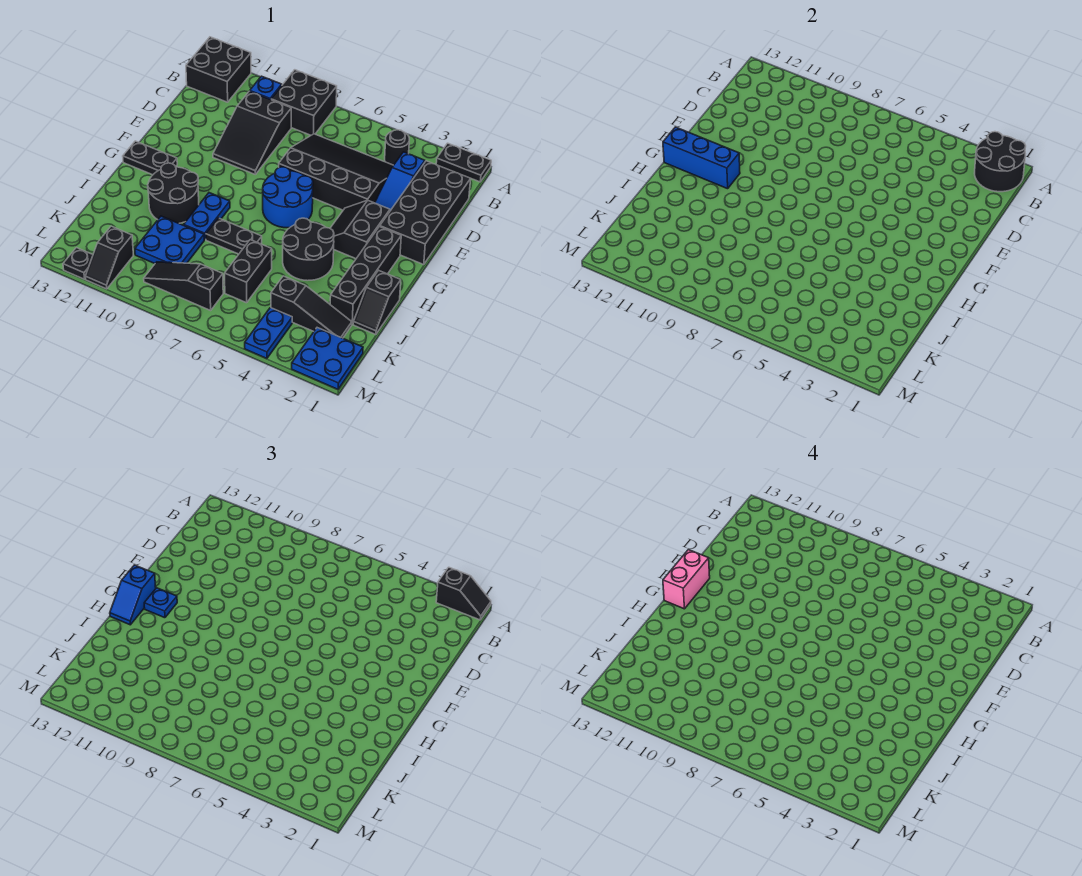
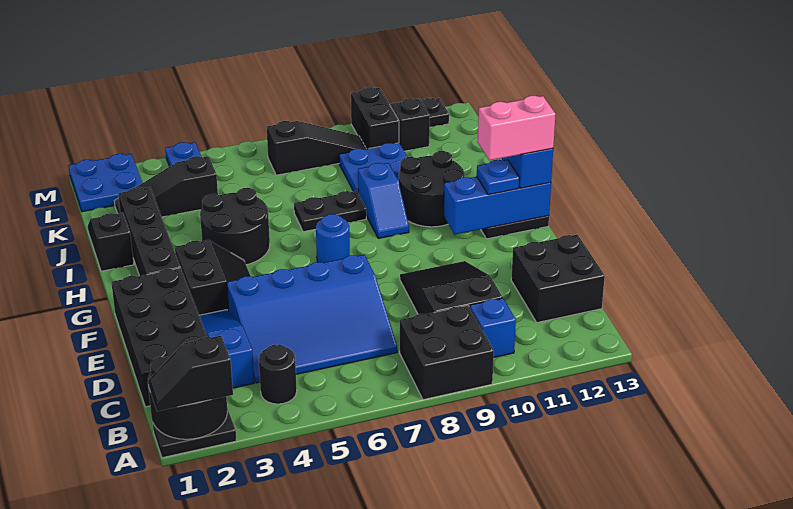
black brick A12:B13 level 1 -> black brick C12:D13 level 1
black slope C4:E7 level 1 top E -> blue slope C4:E7 level 1 top E
blue round brick F6:G7 level 1 -> blue round brick G7 level 1
pink brick F13:G13 level 4 -> pink brick G12:G13 level 4
blue plate H9:I9 level 1 -> blue slope H9:I9 level 1 top I
black brick J6:K6 level 1 -> black brick L10:M10 level 1

